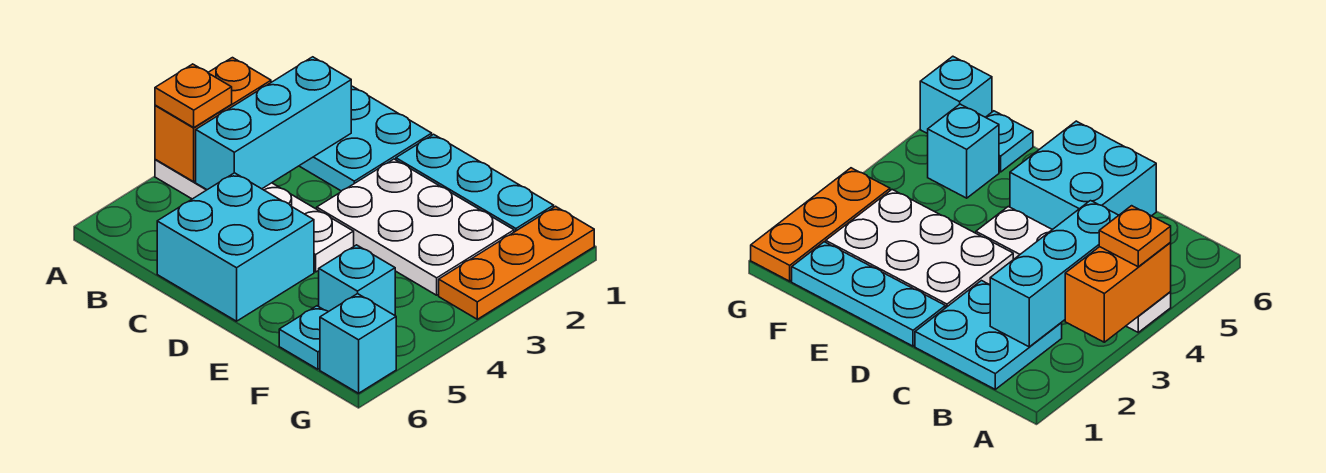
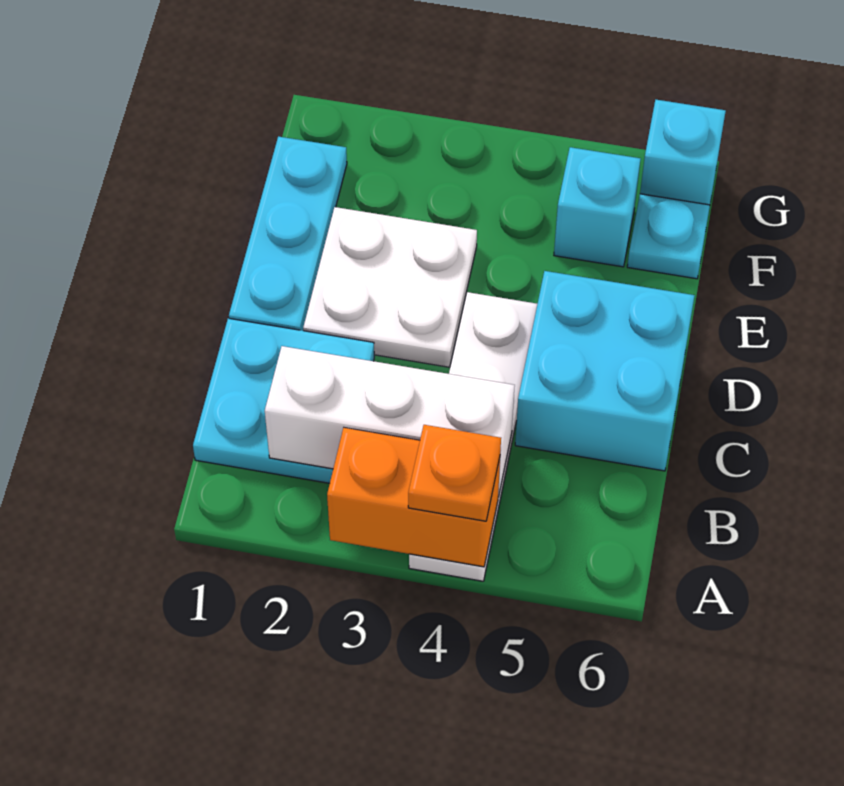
cyan brick B2:B4 level 2 -> white brick B2:B4 level 2
white plate D2:F3 level 1 -> white plate D2:E3 level 1
orange plate G1:G3 level 1 -> none

